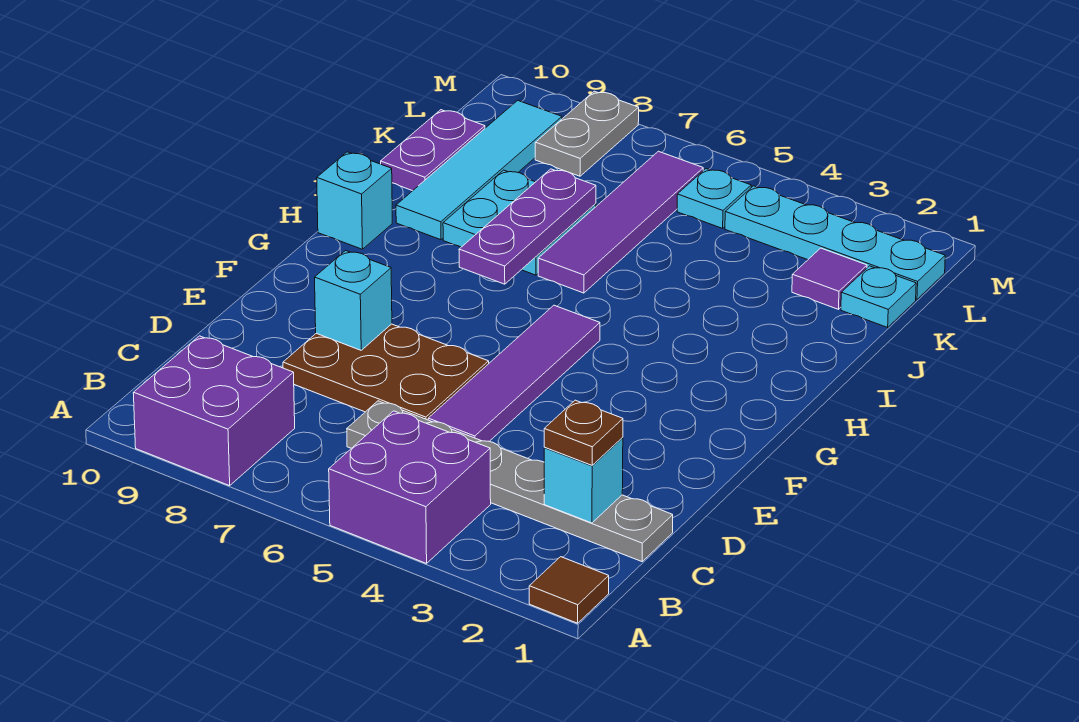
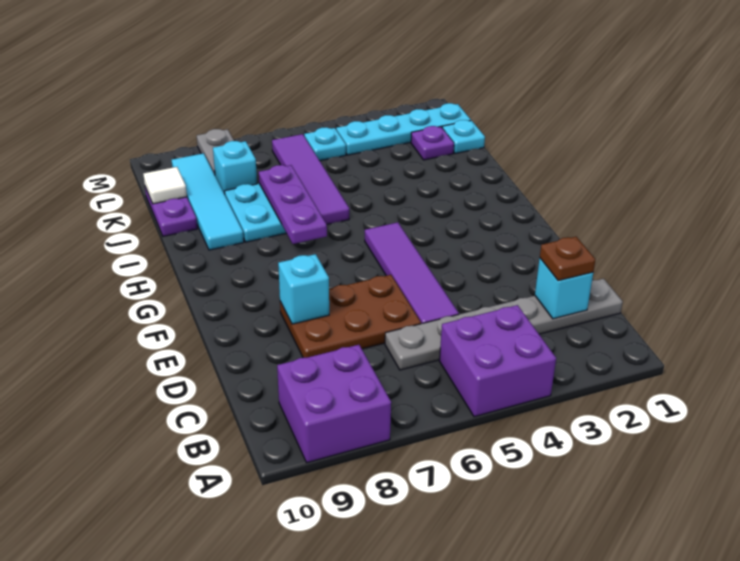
brown tile A1 level 1 -> none
cyan brick H10 level 1 -> cyan brick K8 level 1
purple tile K2 level 1 -> purple plate K2 level 1
none -> white tile K10 level 2

